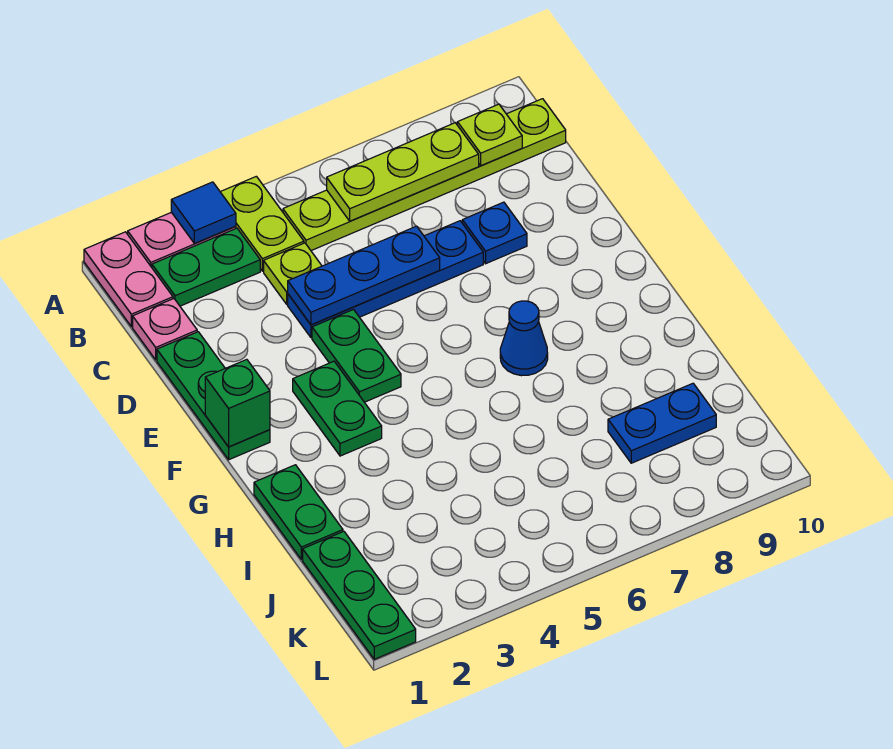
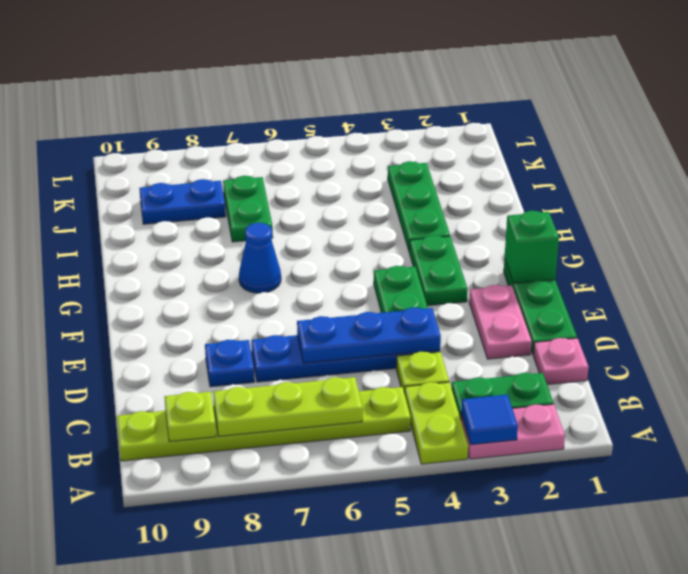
pink plate A1:B1 level 1 -> pink plate D2:E2 level 1
green plate H1:I1 level 1 -> green plate I7:J7 level 1
green plate J1:L1 level 1 -> green plate H3:J3 level 1

